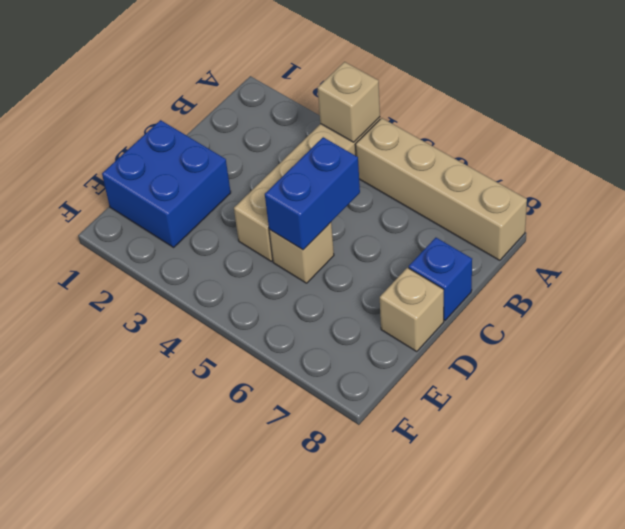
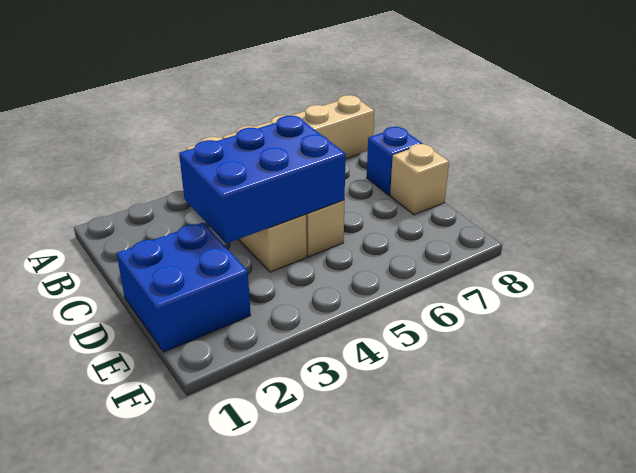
tan brick A4 level 2 -> none
blue brick C5:D5 level 2 -> blue brick C3:D5 level 2

